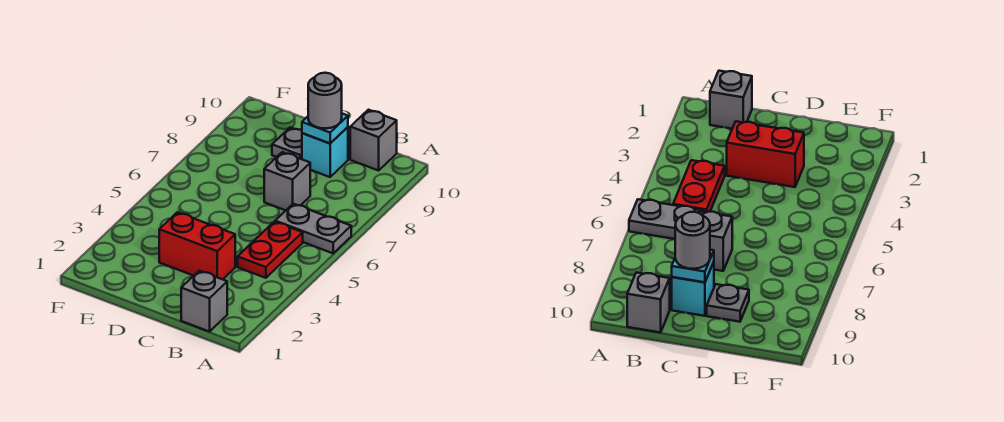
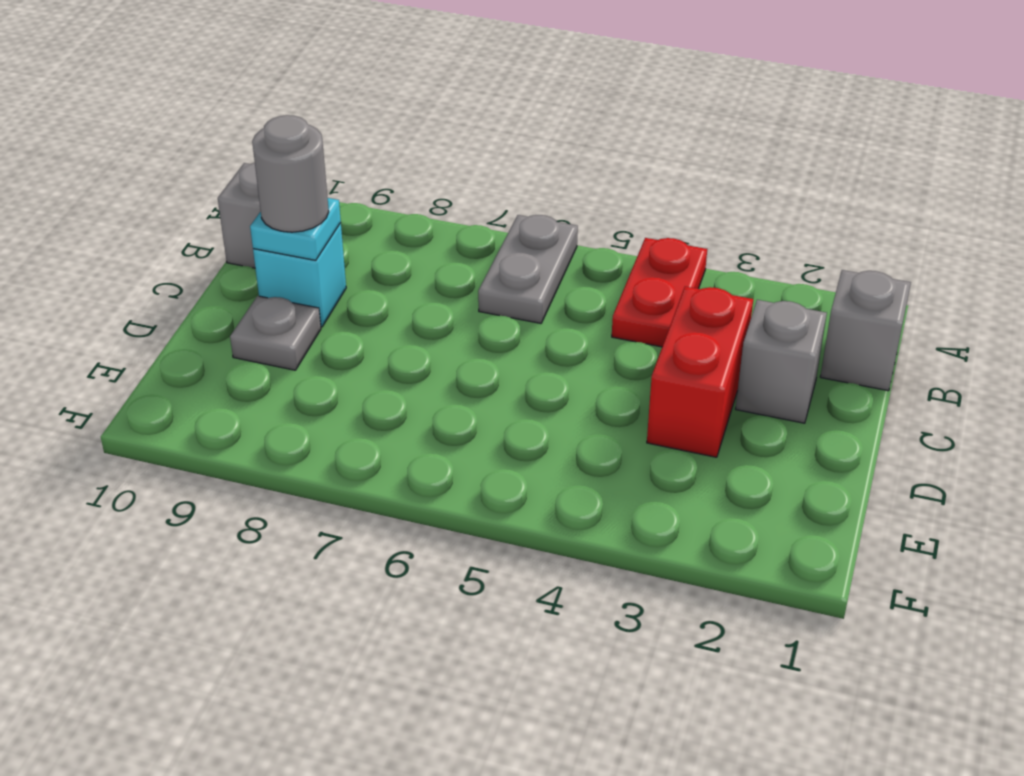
red plate B4:B5 level 1 -> red plate A4:B4 level 1
grey brick C7 level 1 -> grey brick C2 level 1

